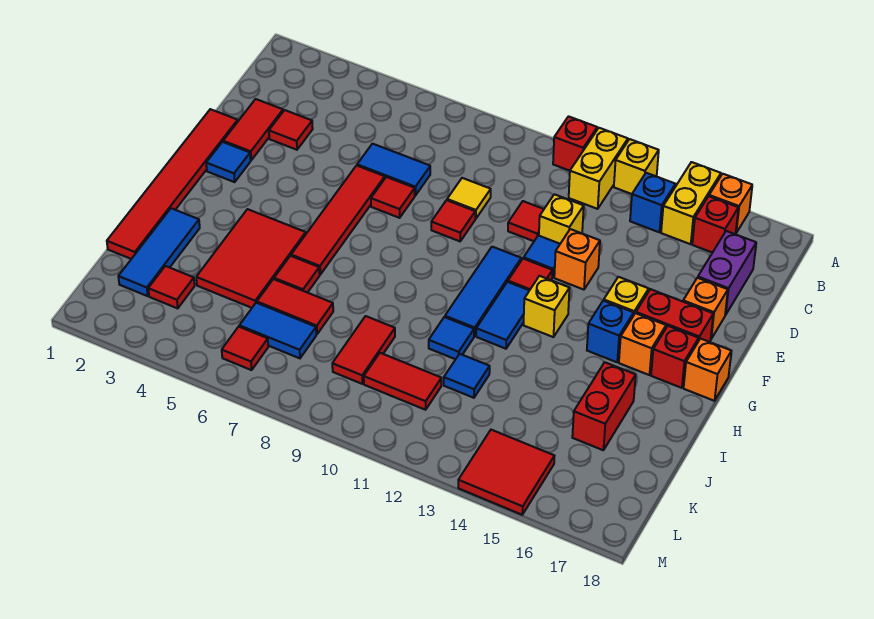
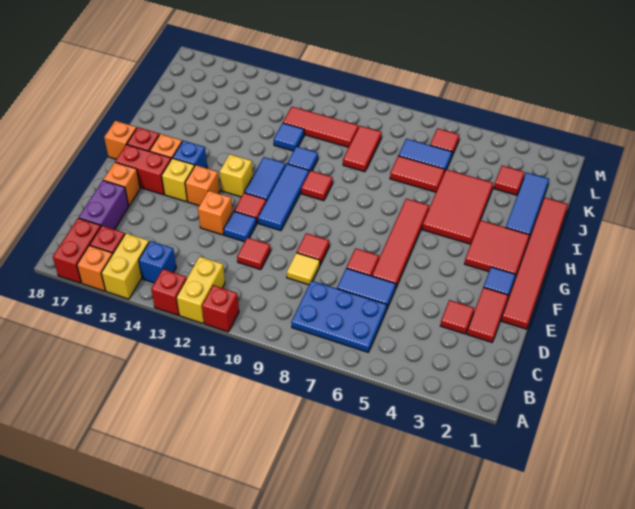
yellow brick A13 level 1 -> red brick A13 level 1
none -> blue plate B6:C8 level 1
yellow brick D12 level 1 -> none
none -> orange brick F14 level 1
red tile I6 level 1 -> red tile H10 level 1
red brick I16:J16 level 1 -> red brick A17:B17 level 1
red tile K10:K11 level 1 -> red tile K10:K12 level 1
red tile L14:M15 level 1 -> red tile G2:H3 level 1

